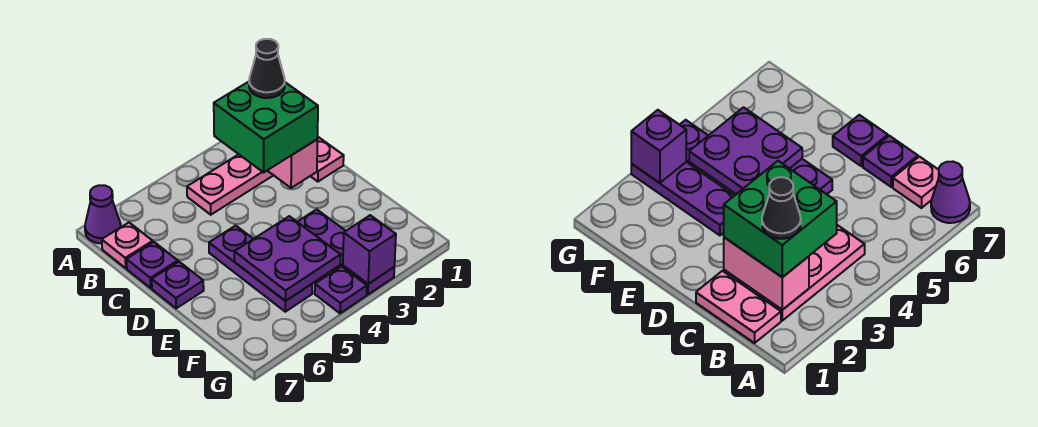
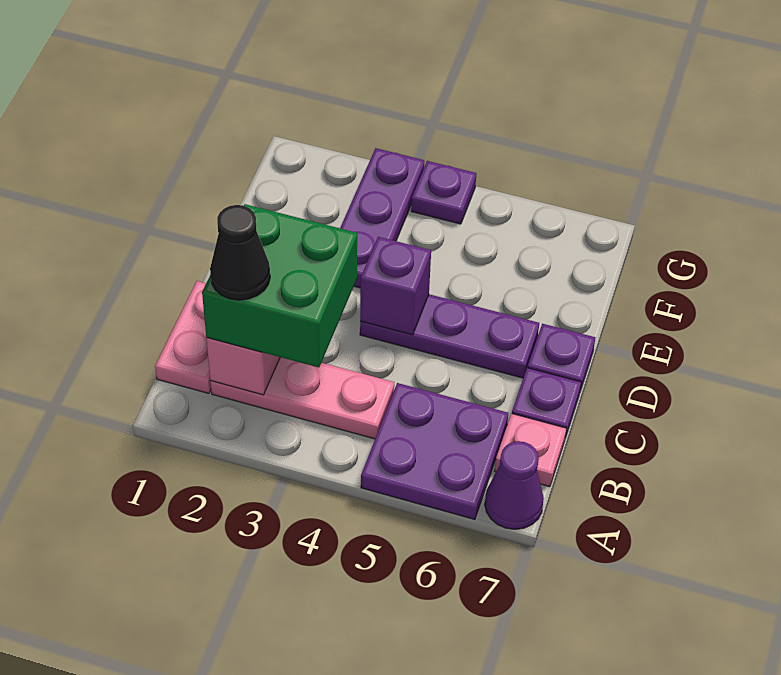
purple plate D5:F5 level 1 -> purple plate D4:D6 level 1
purple plate E4:F5 level 2 -> purple plate A5:B6 level 1
purple brick G3 level 2 -> purple brick D4 level 2

